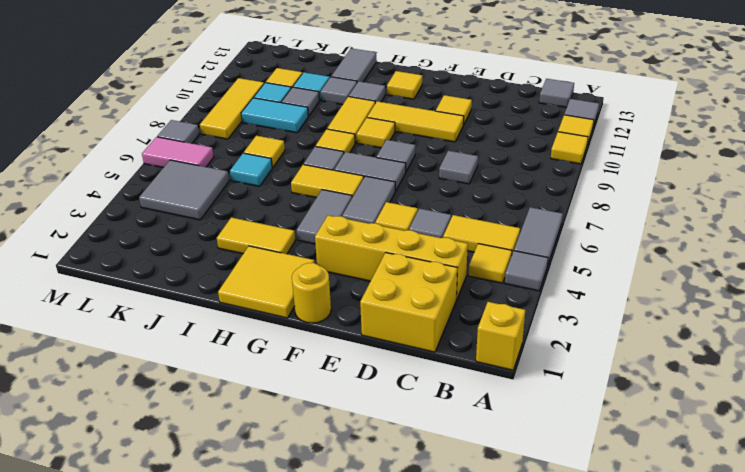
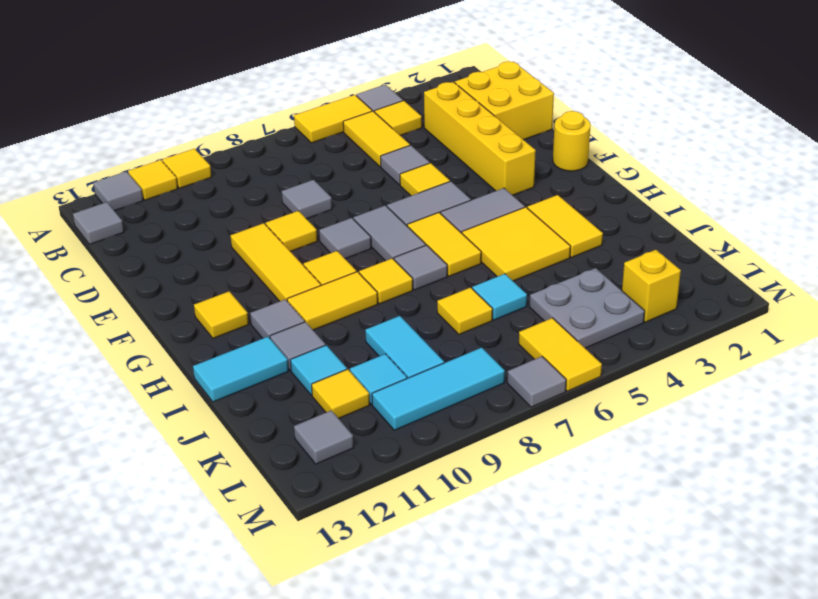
yellow brick A1 level 1 -> yellow brick L3 level 1
grey tile A5:A6 level 1 -> yellow tile A5:A6 level 1
yellow tile E11 level 1 -> yellow tile E9 level 1
yellow tile G1:H2 level 1 -> yellow tile H4:I5 level 1
grey tile I12:I13 level 1 -> cyan tile I12:I13 level 1
grey tile J10 level 1 -> grey tile L12 level 1
grey tile K4:L5 level 1 -> grey plate K4:L5 level 1
pink tile L6:M6 level 1 -> yellow tile L6:M6 level 1
yellow tile L8:L10 level 1 -> cyan tile L8:L10 level 1

